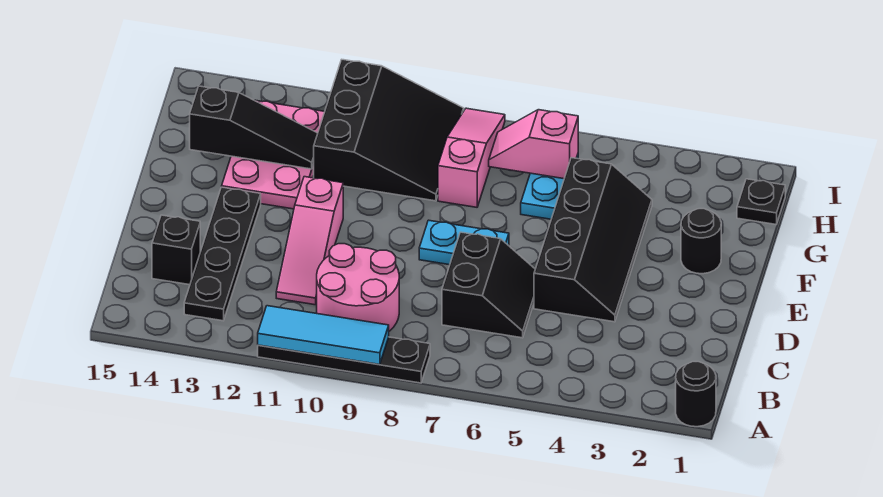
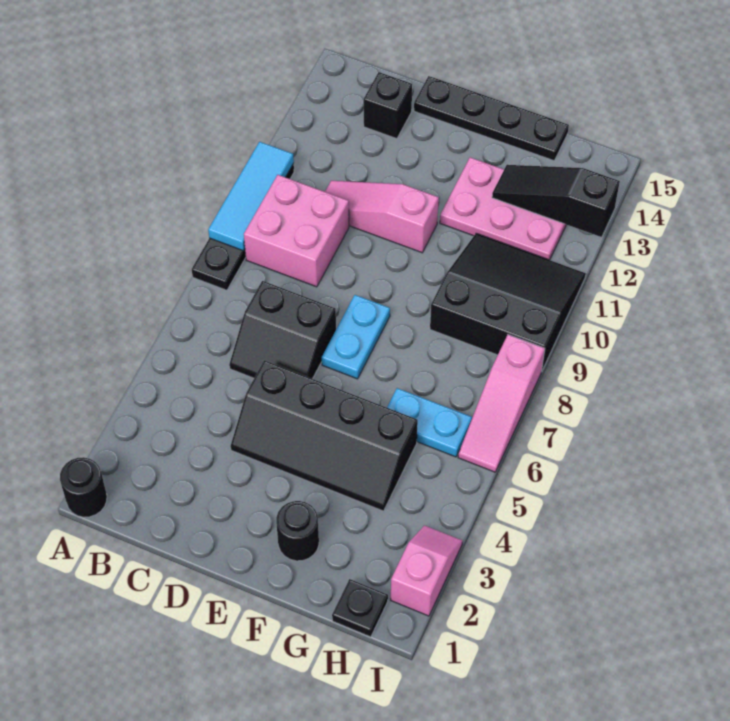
pink round brick B9:C10 level 1 -> pink brick B9:C10 level 1
black plate B13:E13 level 1 -> black plate D15:G15 level 1
pink slope G8:I8 level 1 top G -> pink slope I6:I8 level 1 top 8
black slope G9:I11 level 1 top 11 -> black slope G9:I11 level 1 top 9
black slope G12:G14 level 2 top 14 -> black slope G13:I13 level 2 top I
pink slope H6:H7 level 2 top 6 -> pink slope I2:I3 level 1 top 2

